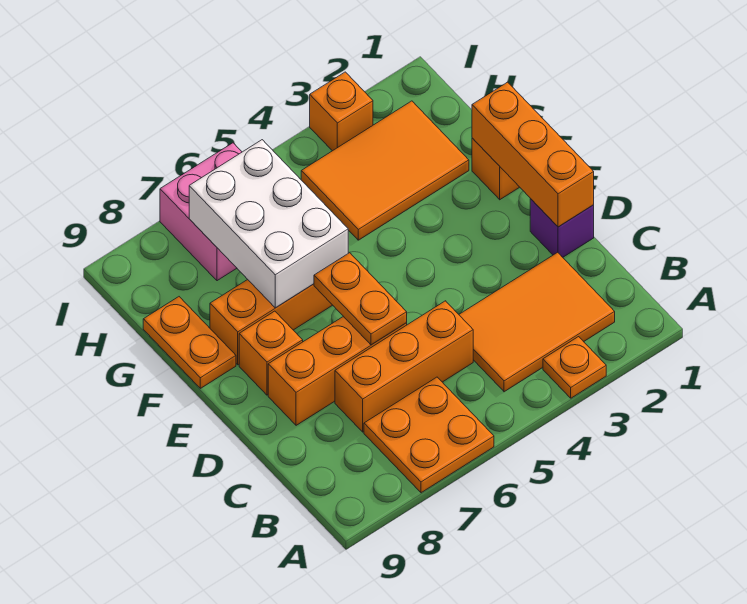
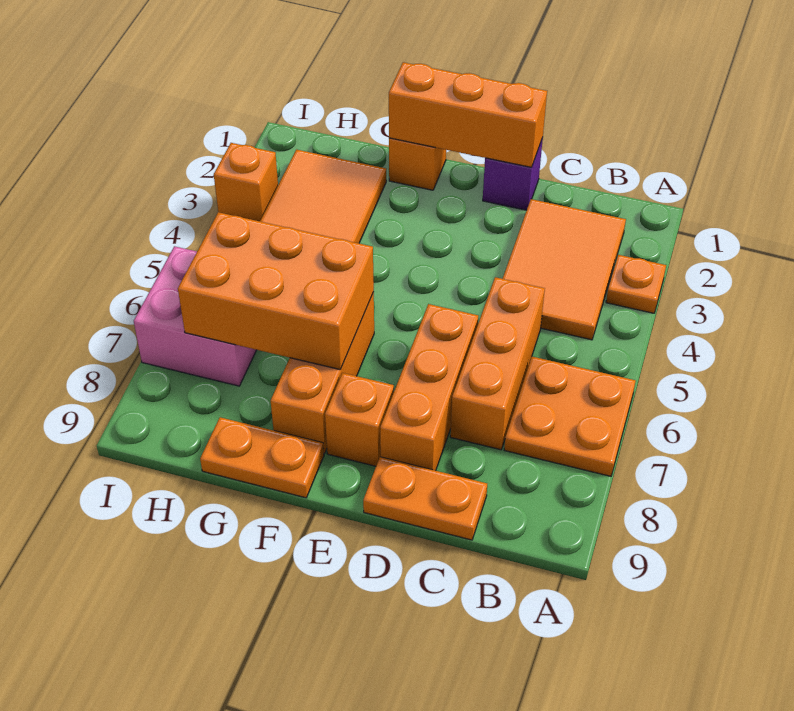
orange plate D6:E6 level 2 -> orange plate C9:D9 level 1
white brick F6:H7 level 2 -> orange brick F6:H7 level 2

